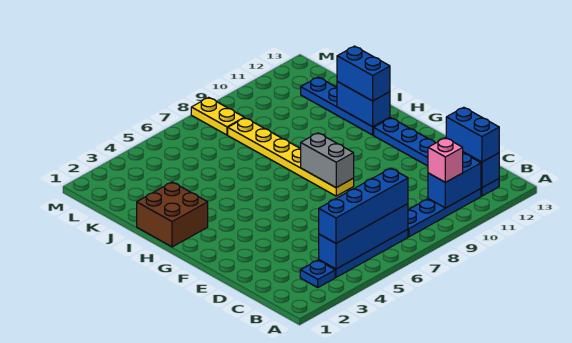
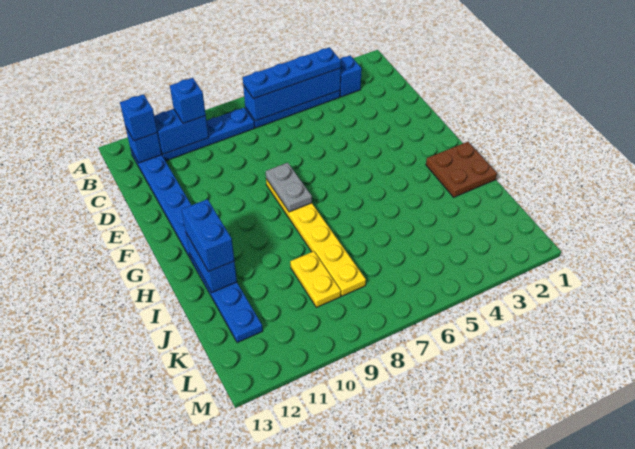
blue plate B3 level 1 -> blue brick B3 level 1
blue brick B4:B7 level 3 -> blue plate B4:B7 level 3
pink brick B10 level 3 -> blue brick B10 level 3
blue brick B12:C12 level 3 -> blue brick B12 level 3
grey brick F8:G8 level 2 -> grey plate F8:G8 level 2
brown brick H1:I2 level 1 -> brown plate H1:I2 level 1
yellow plate L8:M8 level 1 -> yellow plate J9:K9 level 1

